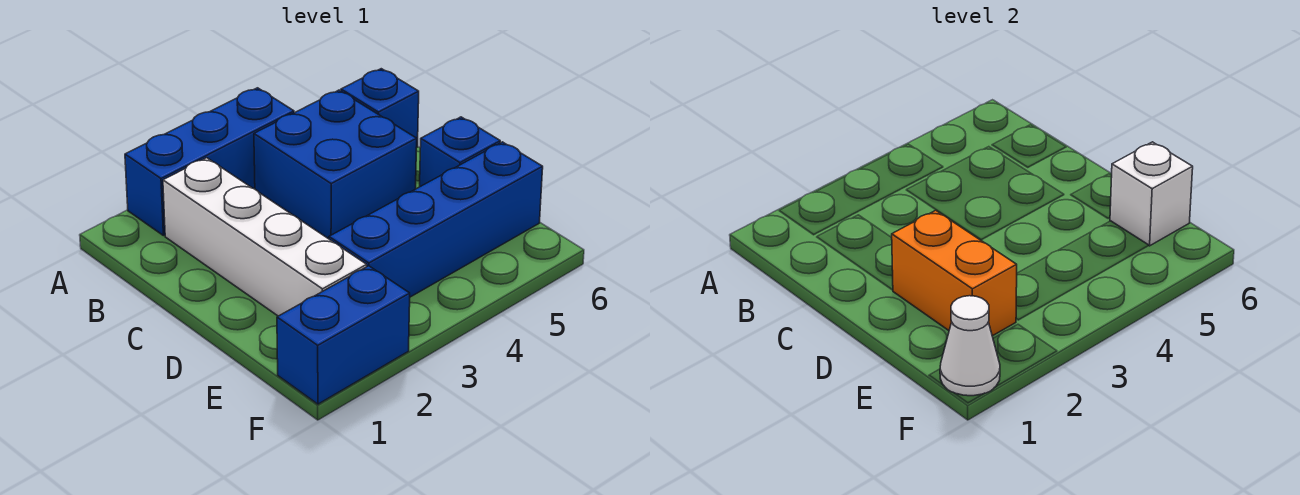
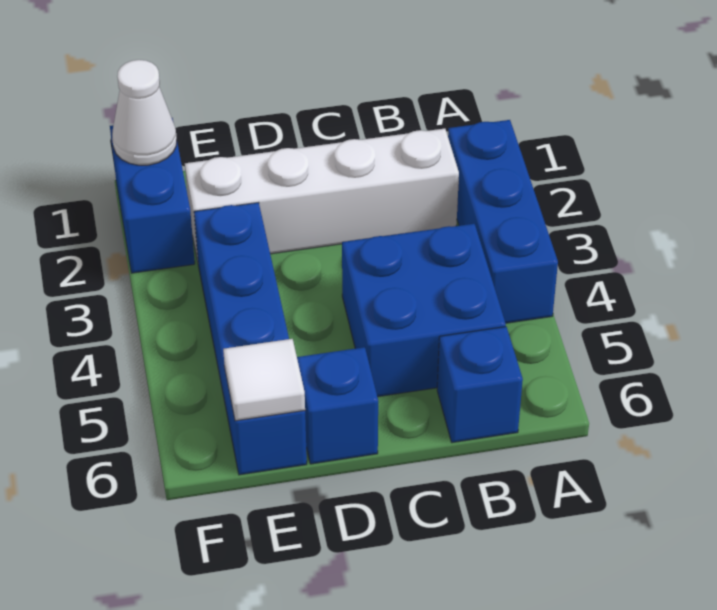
orange brick D2:E2 level 2 -> none
white brick E6 level 2 -> white tile E6 level 2

